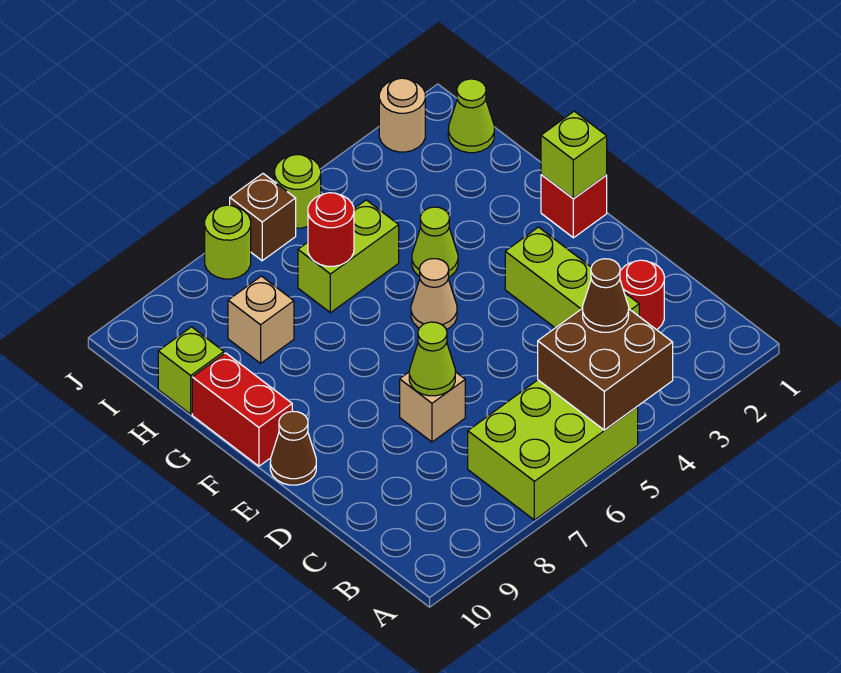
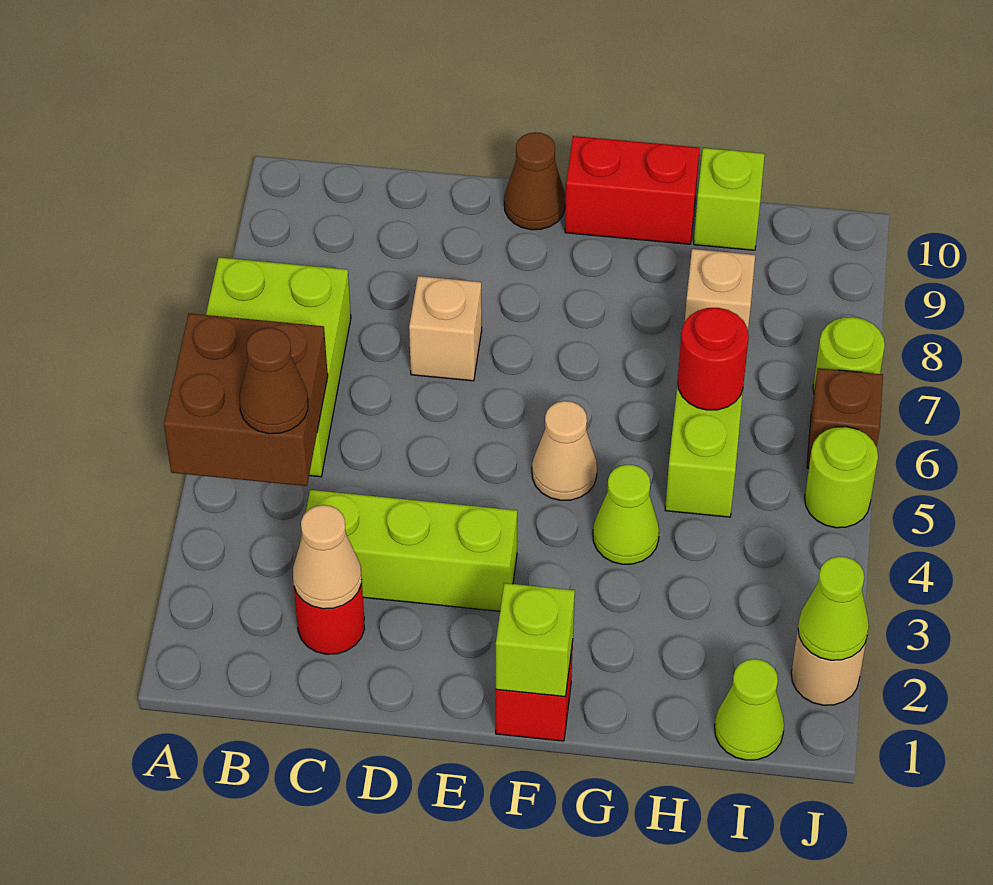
none -> tan cone C2 level 2
lime cone D7 level 2 -> lime cone J2 level 2

